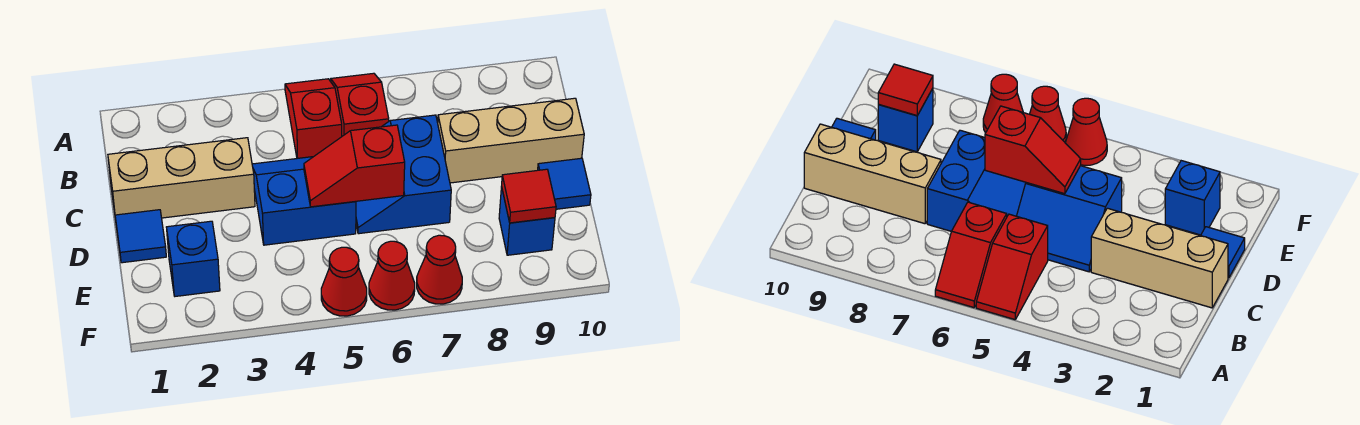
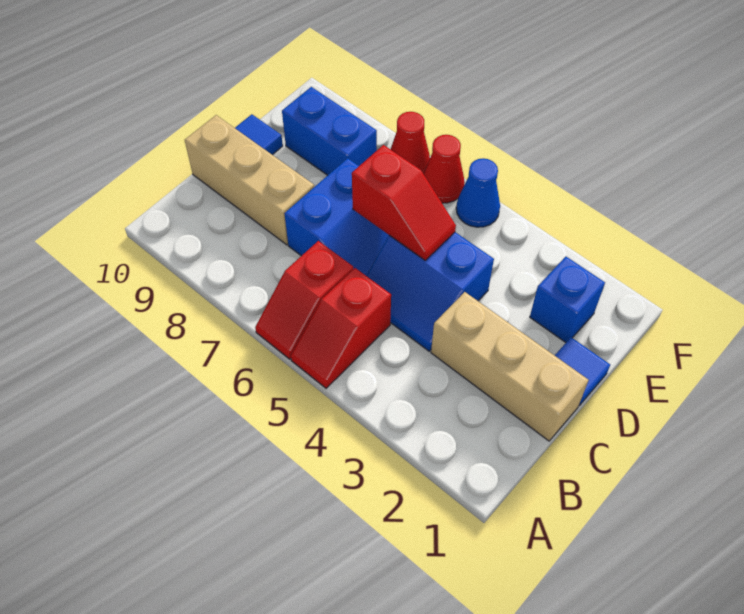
blue brick E9 level 1 -> blue brick E8:E9 level 1
red tile E9 level 2 -> none
red cone F5 level 1 -> blue cone F5 level 1

